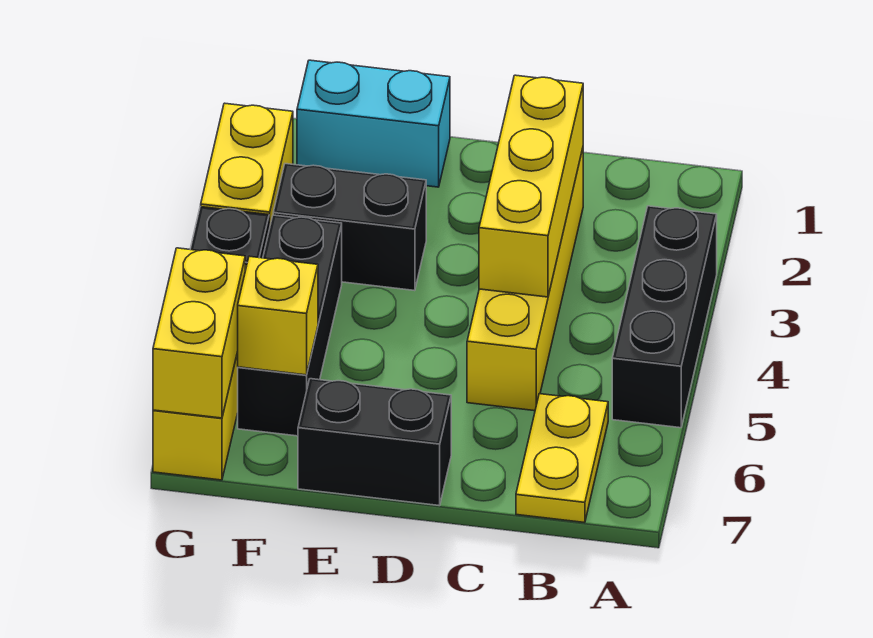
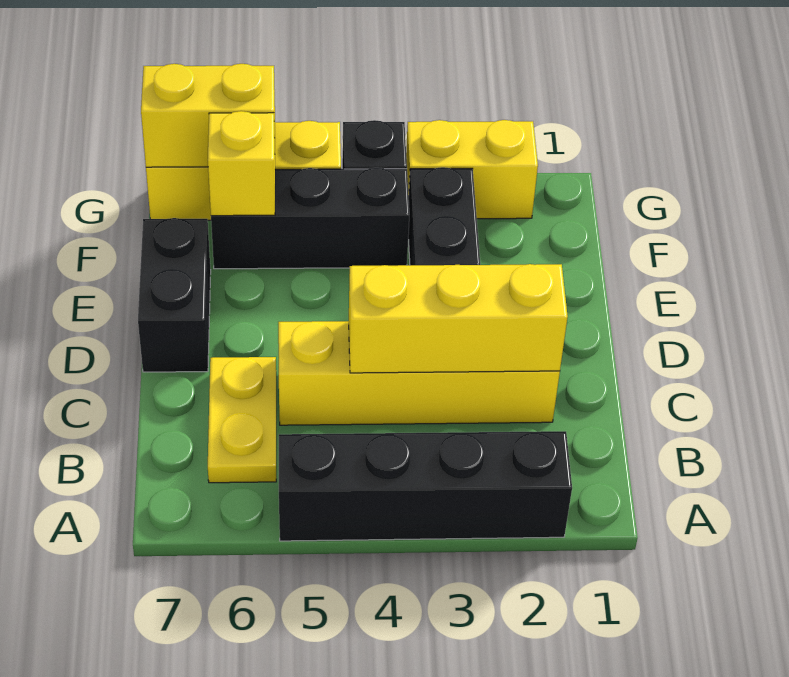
black brick A3:A5 level 1 -> black brick A2:A5 level 1
yellow plate B6:B7 level 1 -> yellow plate B6:C6 level 1
cyan brick E1:F1 level 1 -> none

